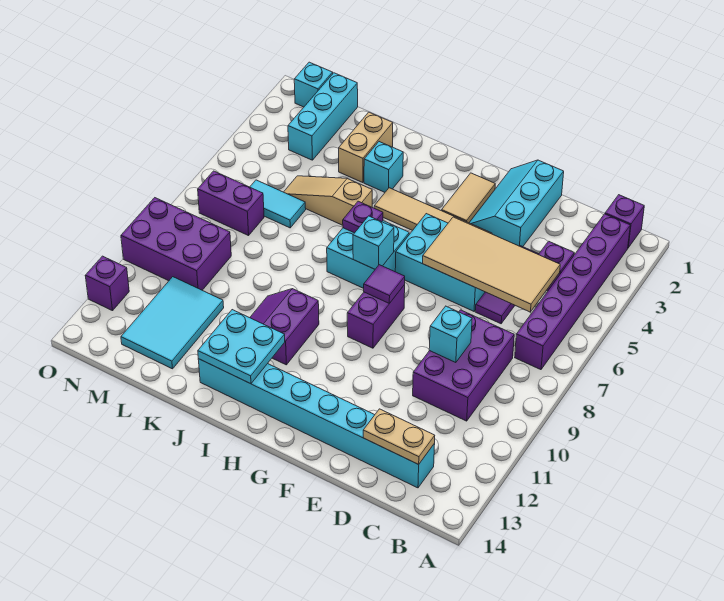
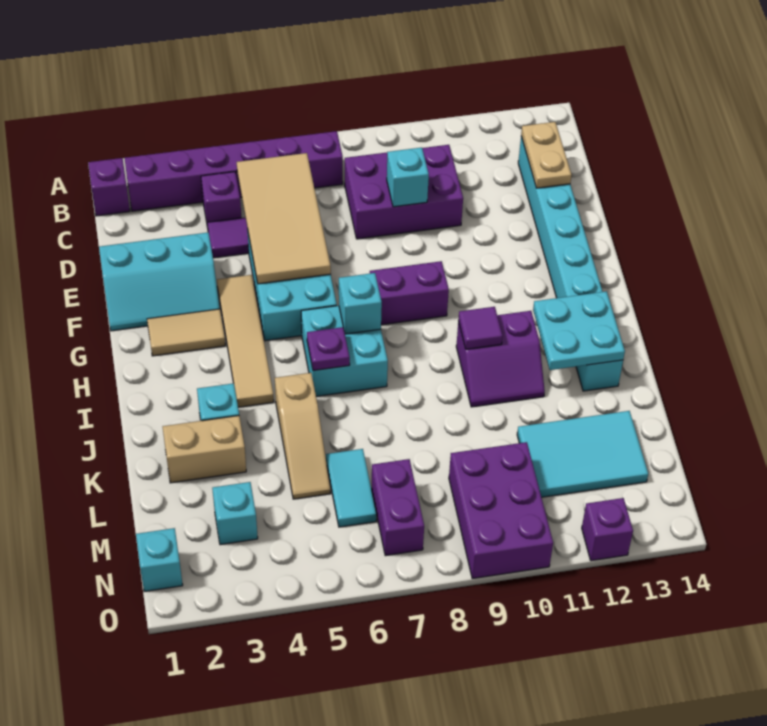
purple tile G8 level 2 -> purple tile I10 level 2
cyan brick M1:M3 level 1 -> cyan brick M3 level 1

